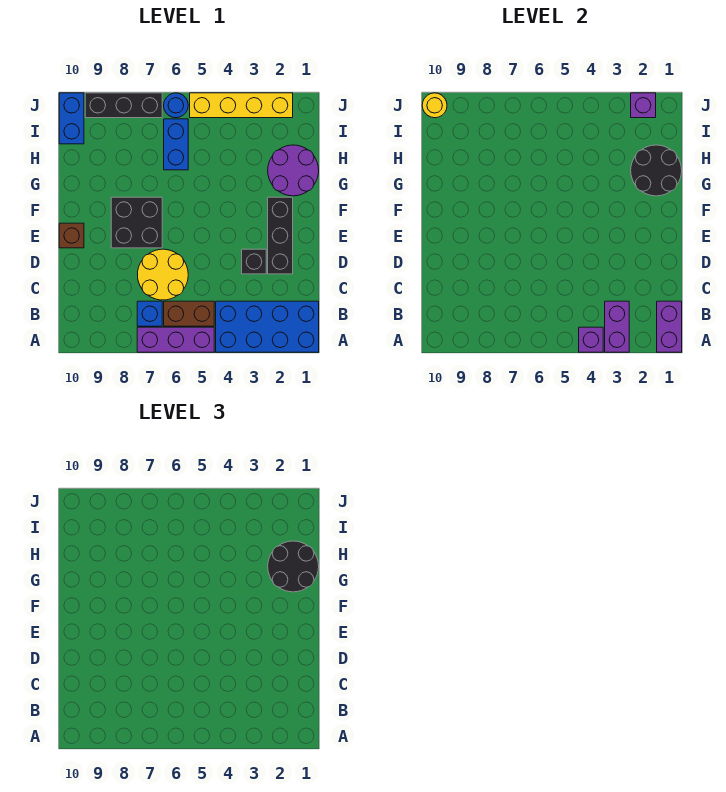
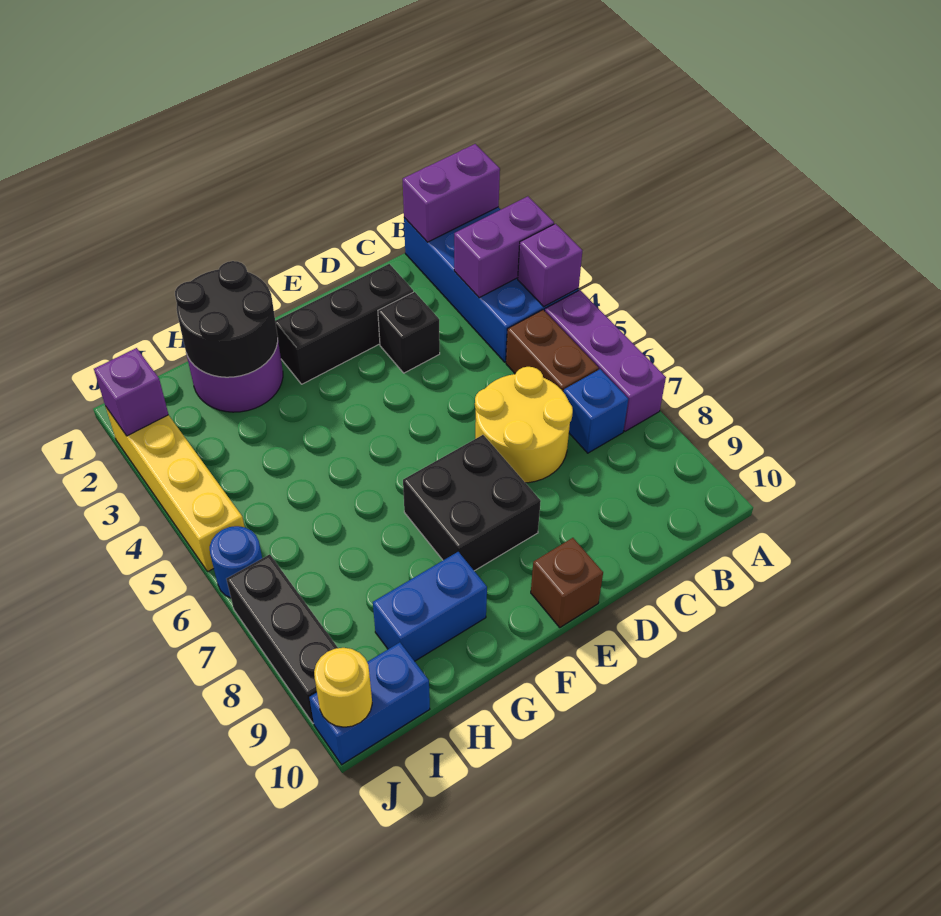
black round brick G1:H2 level 3 -> none
blue brick H6:I6 level 1 -> blue brick G9:H9 level 1

